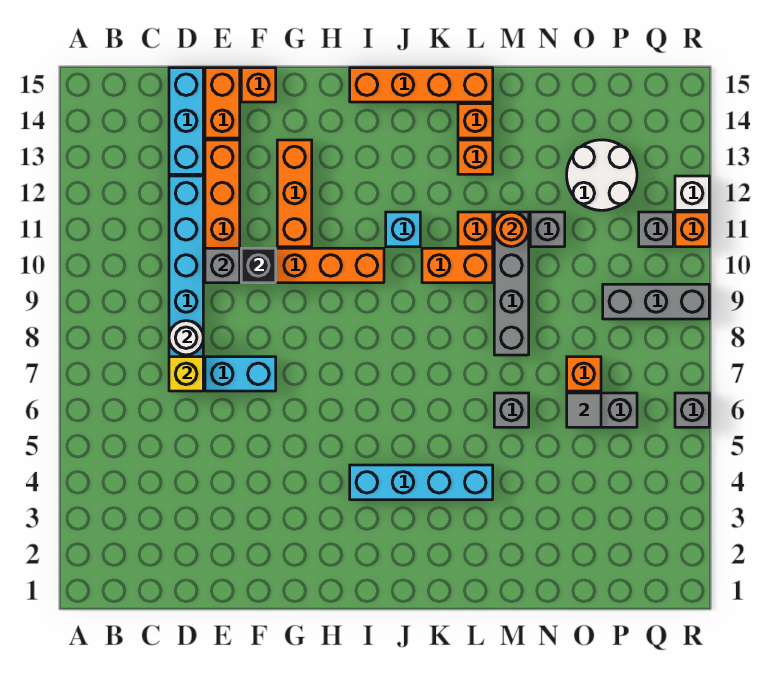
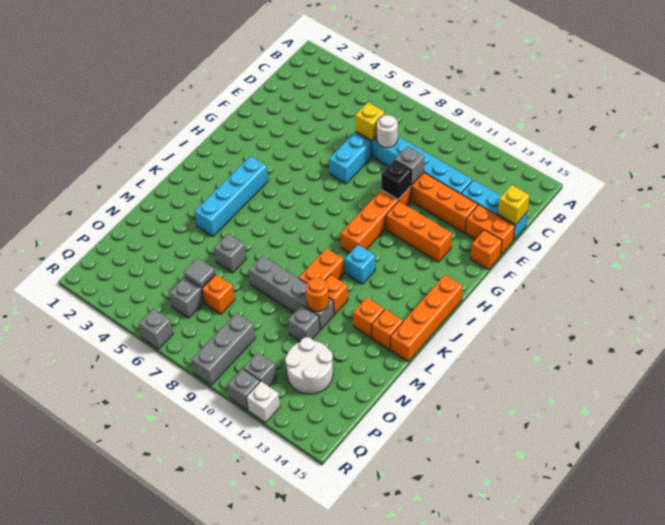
none -> yellow brick D15 level 2
orange brick R11 level 1 -> grey brick R11 level 1

